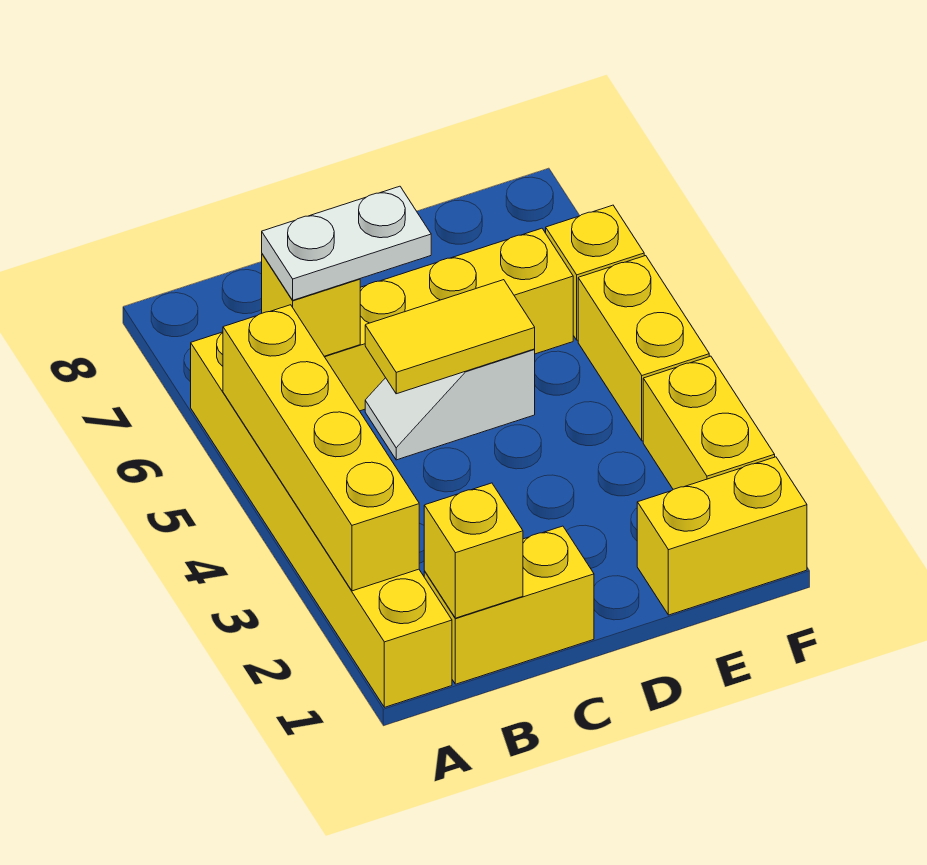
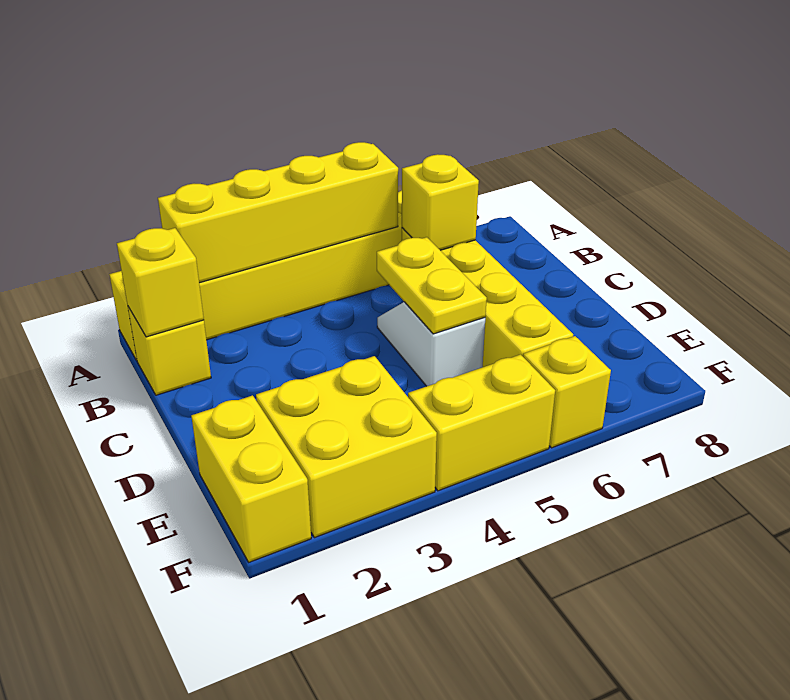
yellow brick B1:C1 level 1 -> yellow brick B1 level 1
white plate B6:C6 level 3 -> none
yellow tile C5:D5 level 2 -> yellow plate C5:D5 level 2
yellow brick F2:F3 level 1 -> yellow brick E2:F3 level 1

